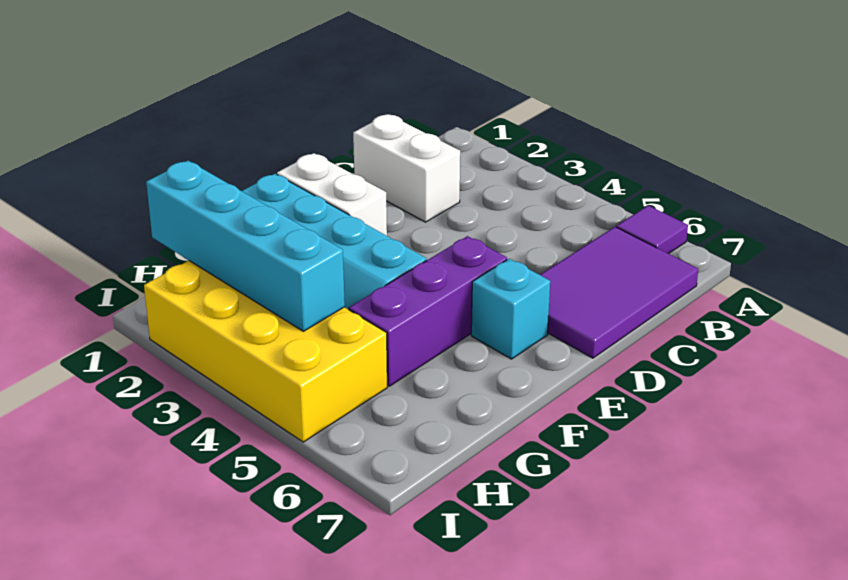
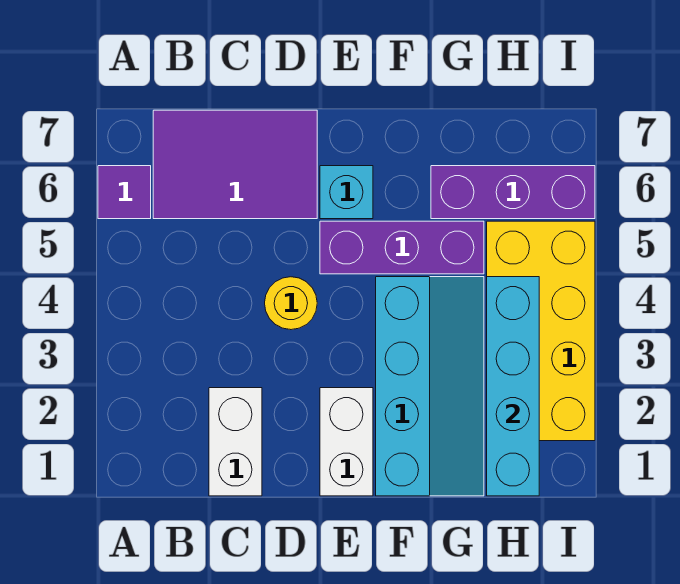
none -> yellow round brick D4 level 1
none -> purple brick G6:I6 level 1

